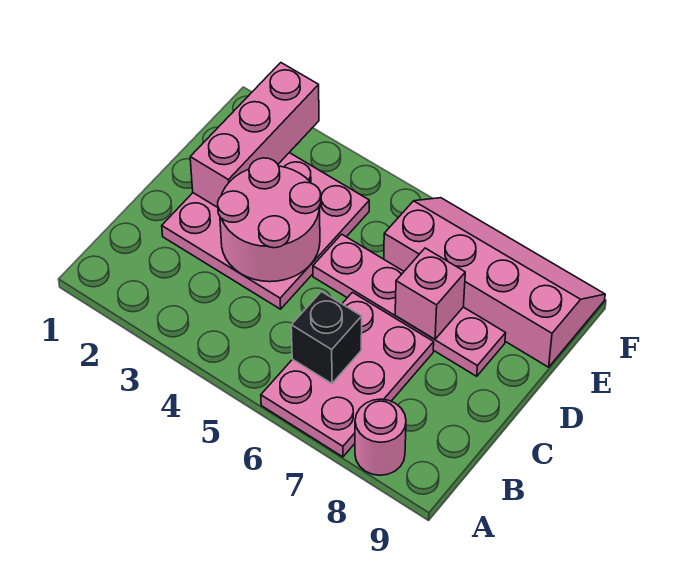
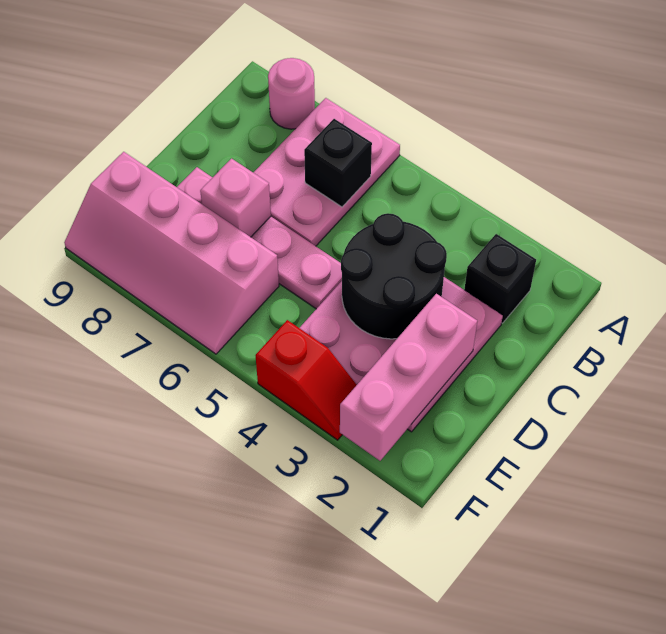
none -> black brick B2 level 1
pink round brick C3:D4 level 2 -> black round brick C3:D4 level 2
none -> red slope F3:F4 level 1 top 4

